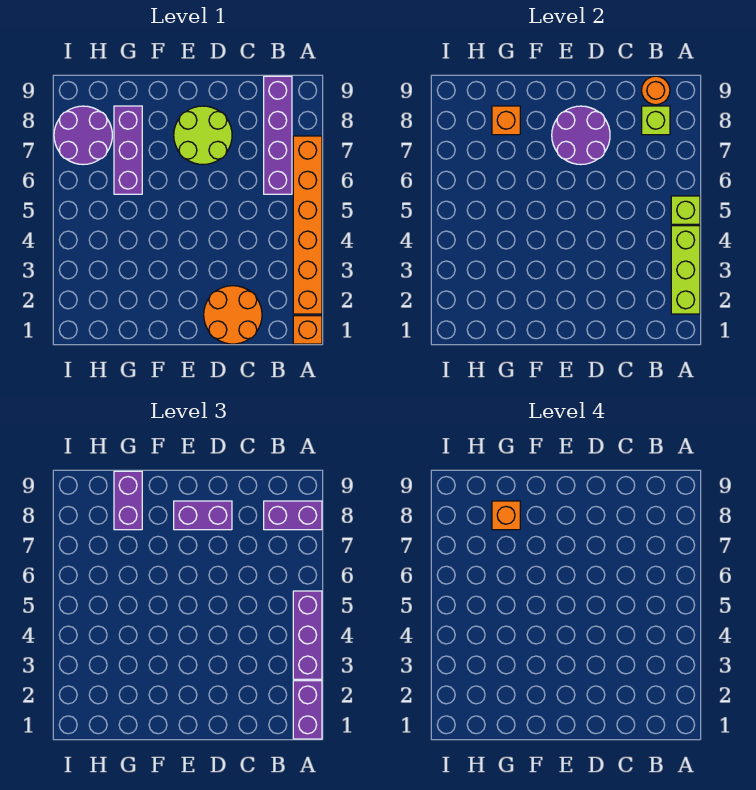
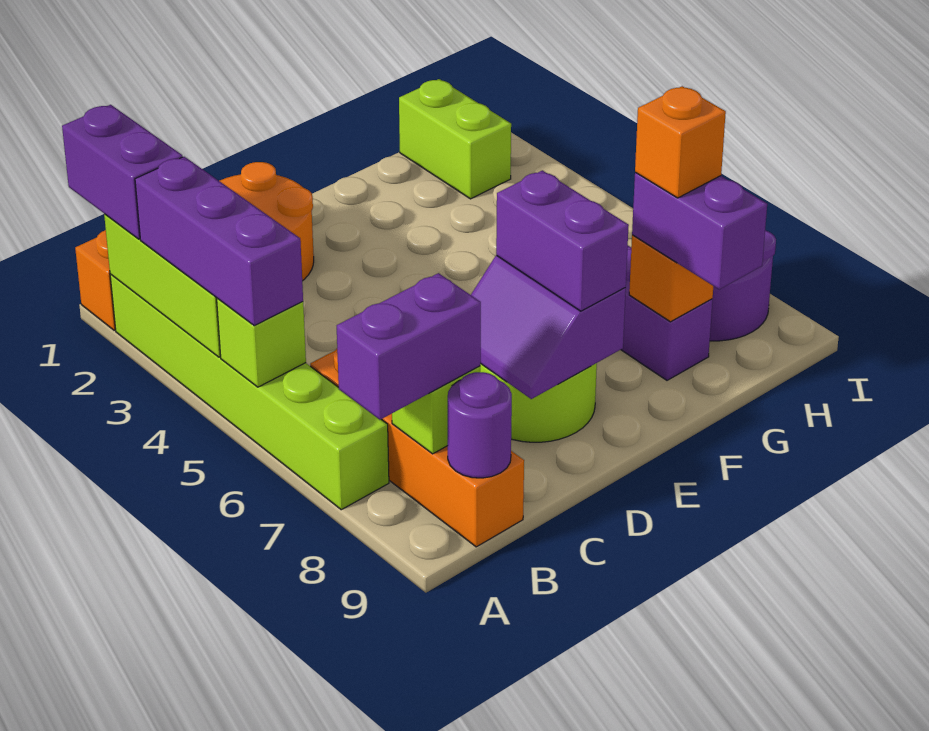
orange brick A2:A7 level 1 -> lime brick A2:A7 level 1
purple brick B6:B9 level 1 -> orange brick B6:B9 level 1
orange round brick B9 level 2 -> purple round brick B9 level 2
purple round brick D7:E8 level 2 -> purple slope D7:E8 level 2 top E
purple brick D8:E8 level 3 -> purple brick E7:E8 level 3
none -> lime brick H1:H2 level 1

